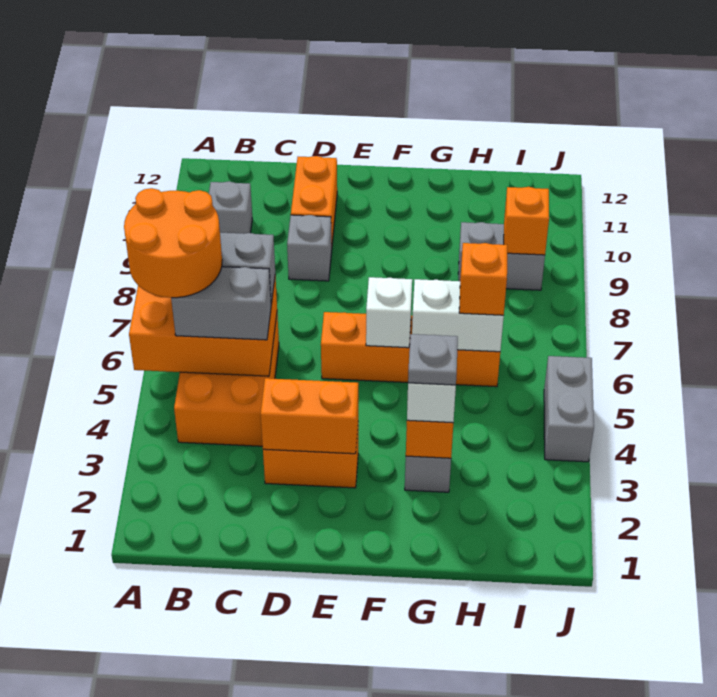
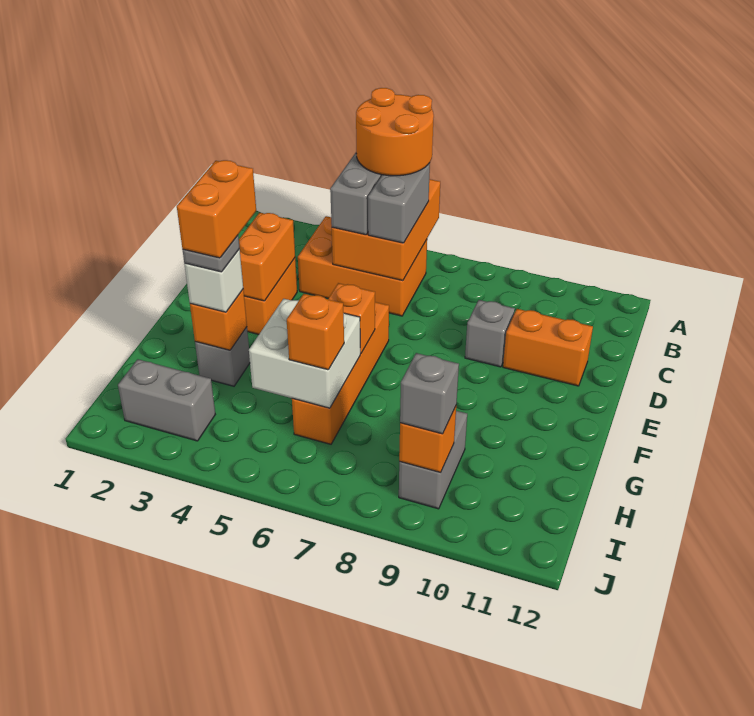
grey brick B10 level 1 -> grey brick I9 level 3
none -> orange brick F3:G3 level 5
white brick F6 level 2 -> orange brick F6 level 2
white brick G6:H6 level 2 -> white brick G5:H6 level 2
grey brick J4:J5 level 1 -> grey brick I2:I3 level 1

